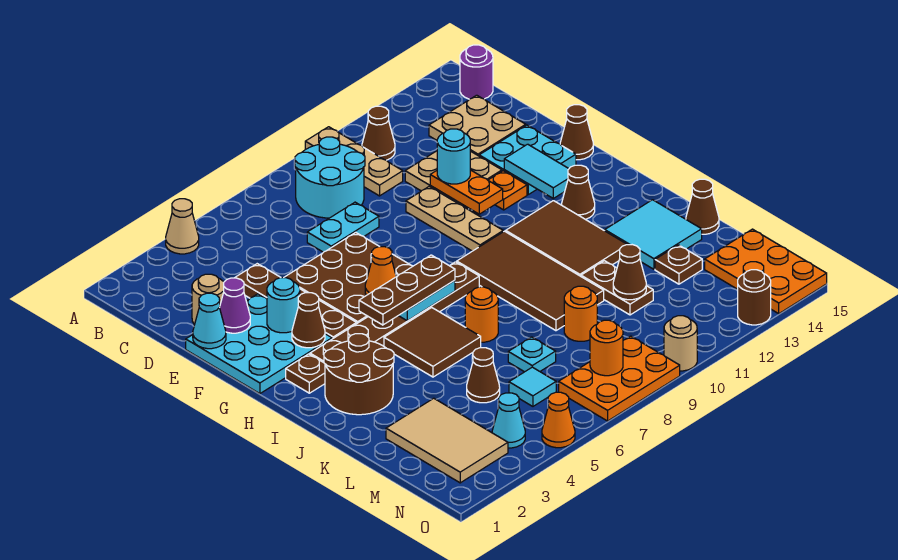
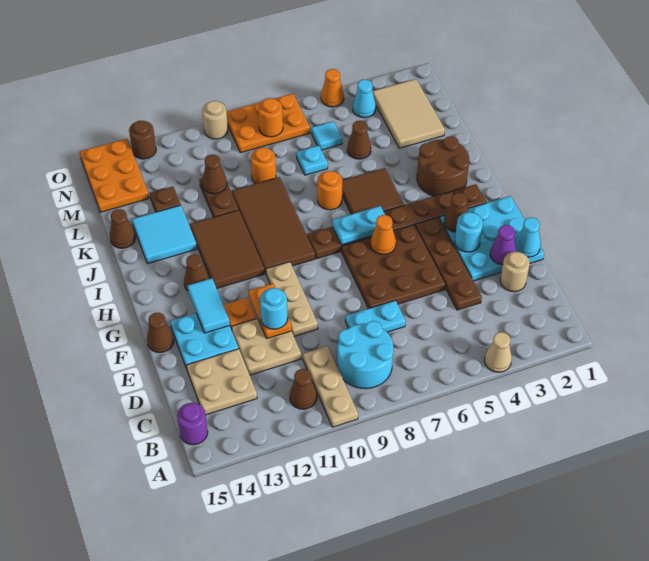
brown plate H5:H7 level 3 -> none

